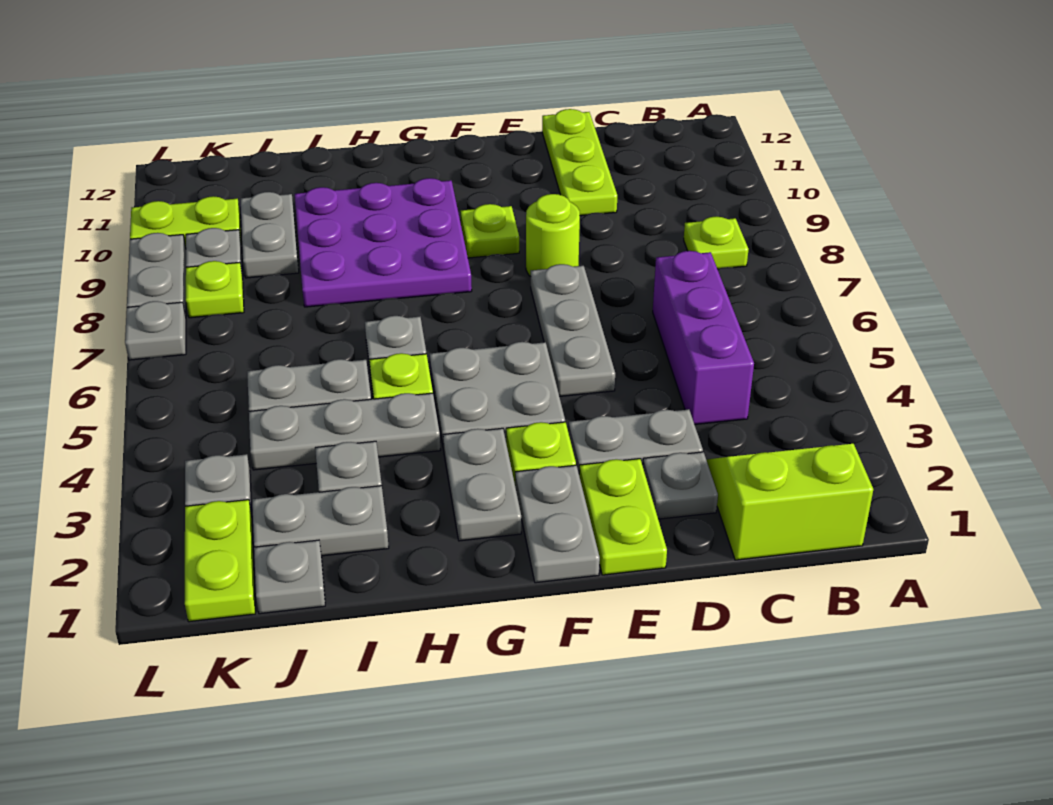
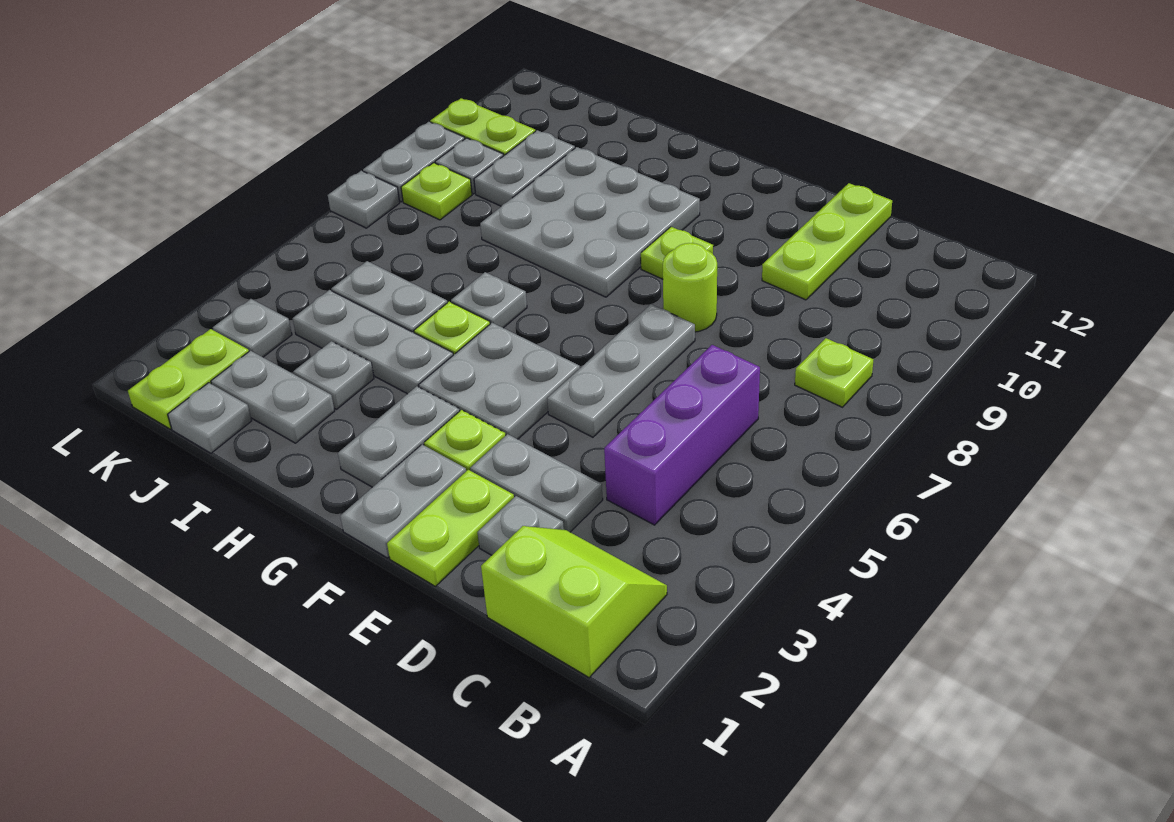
purple plate G8:I10 level 1 -> grey plate G8:I10 level 1

